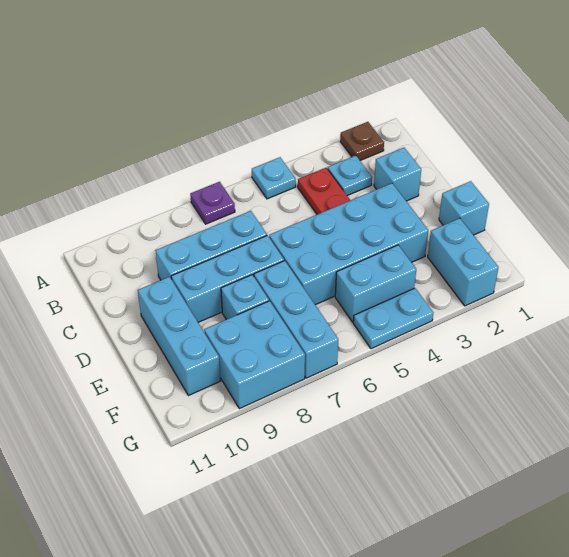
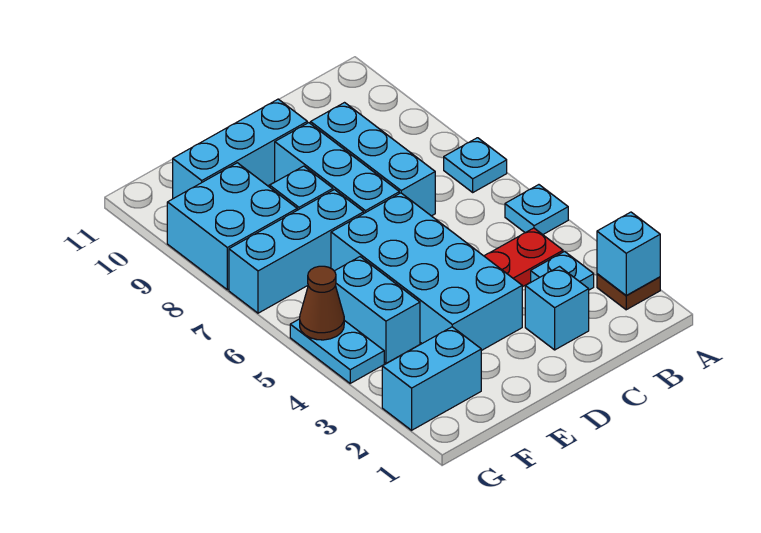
purple plate A7 level 1 -> cyan plate A7 level 1
cyan brick E1 level 1 -> cyan brick A2 level 2
none -> brown cone G5 level 2

